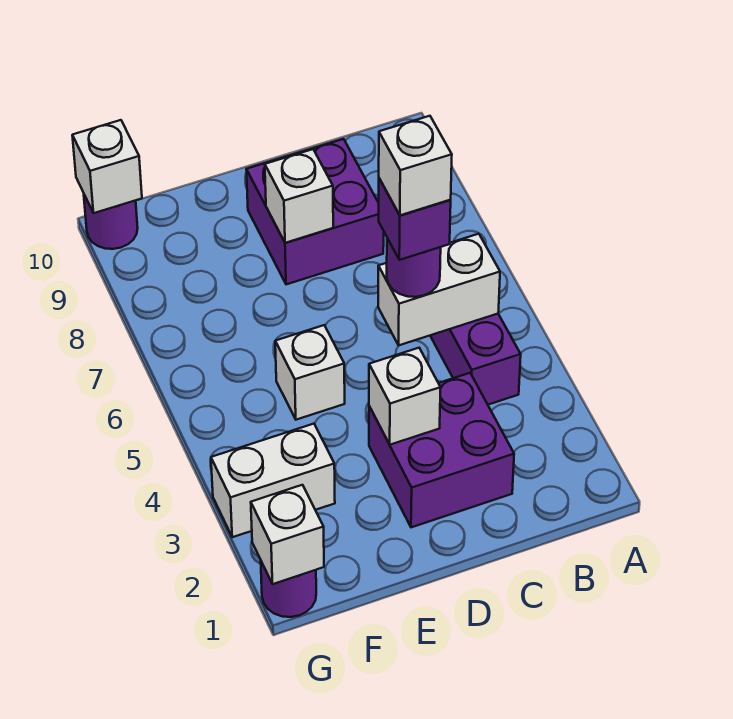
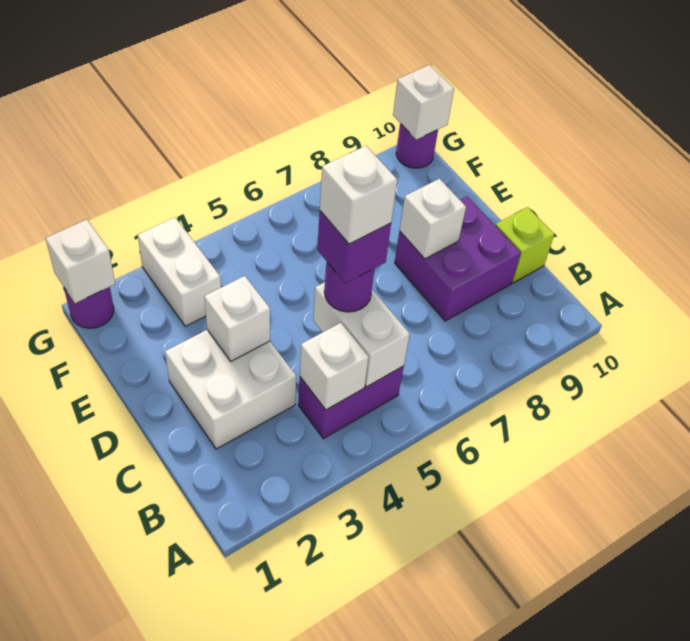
purple brick C2:D3 level 1 -> white brick C2:D3 level 1
none -> lime brick C10 level 1
white brick E5 level 1 -> white brick B4 level 2

